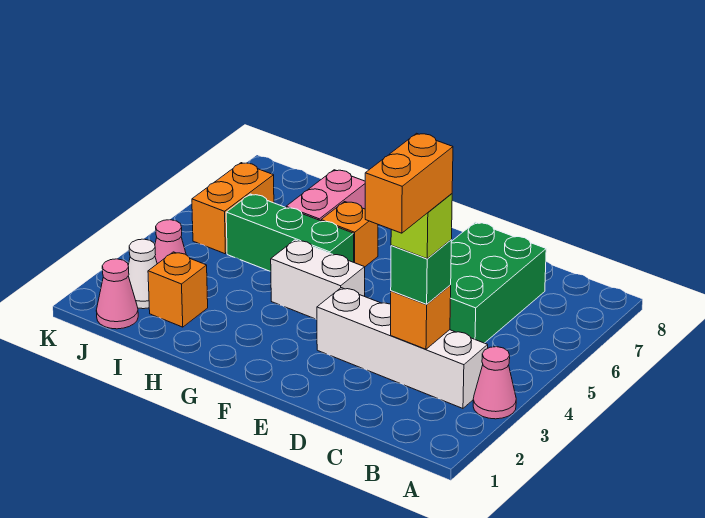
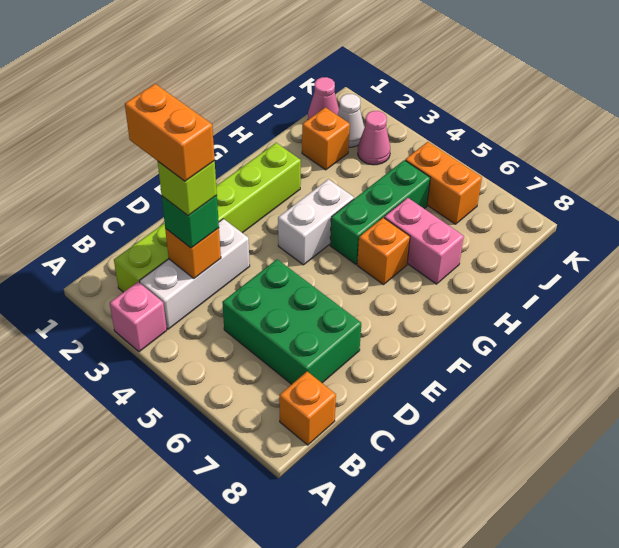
pink cone A3 level 1 -> pink brick A3 level 1
none -> lime brick B2:G2 level 1
white brick B3:E3 level 1 -> white brick B3:D3 level 1
none -> orange brick B8 level 1

